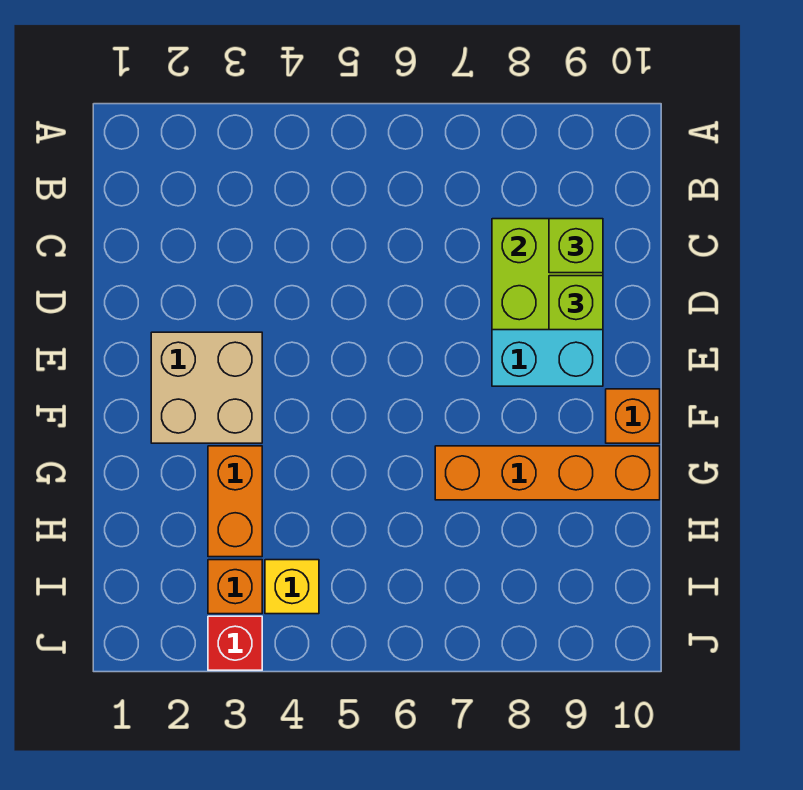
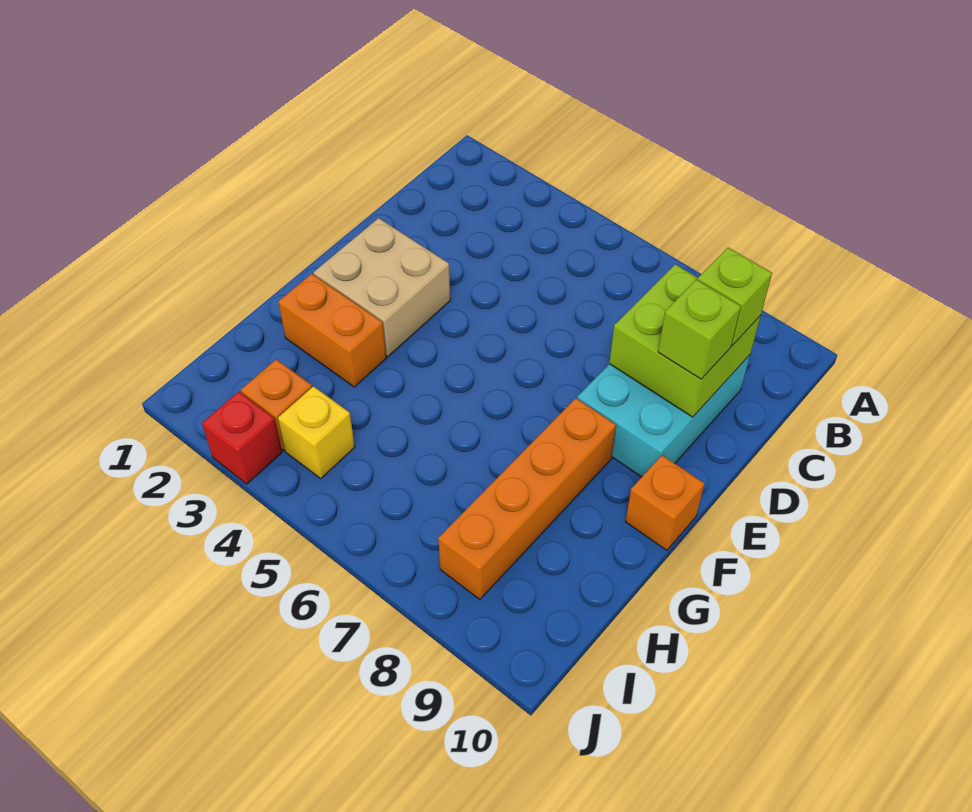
orange brick G3:H3 level 1 -> orange brick G2:G3 level 1
orange brick G7:G10 level 1 -> orange brick F8:I8 level 1

